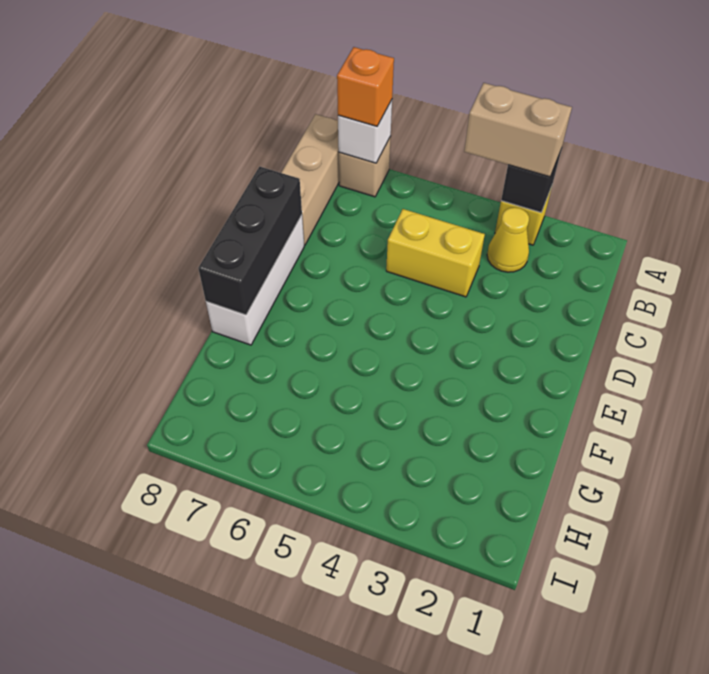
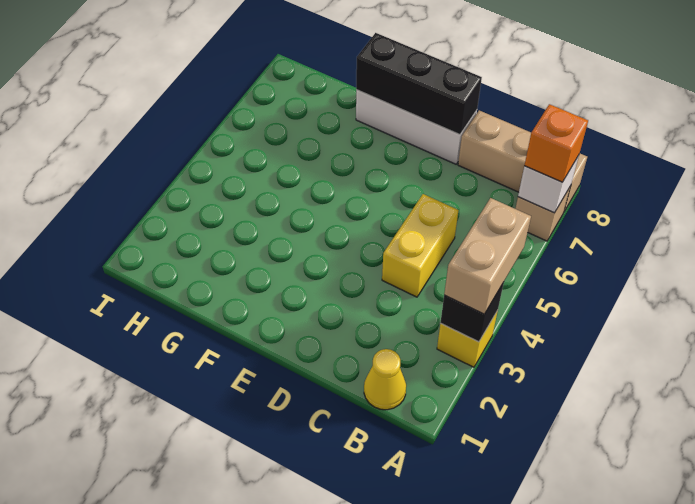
yellow cone B3 level 1 -> yellow cone B1 level 1

